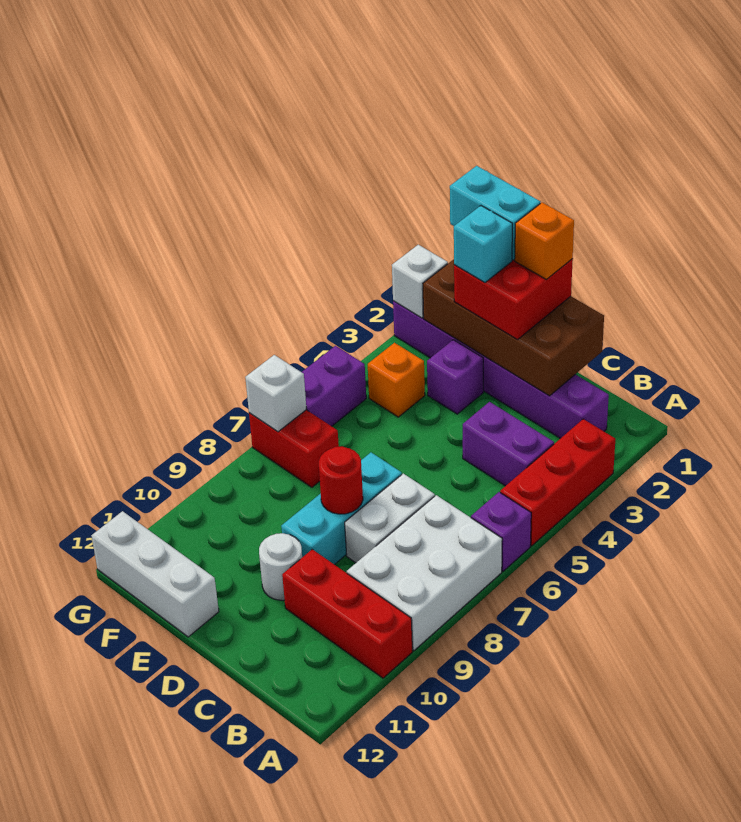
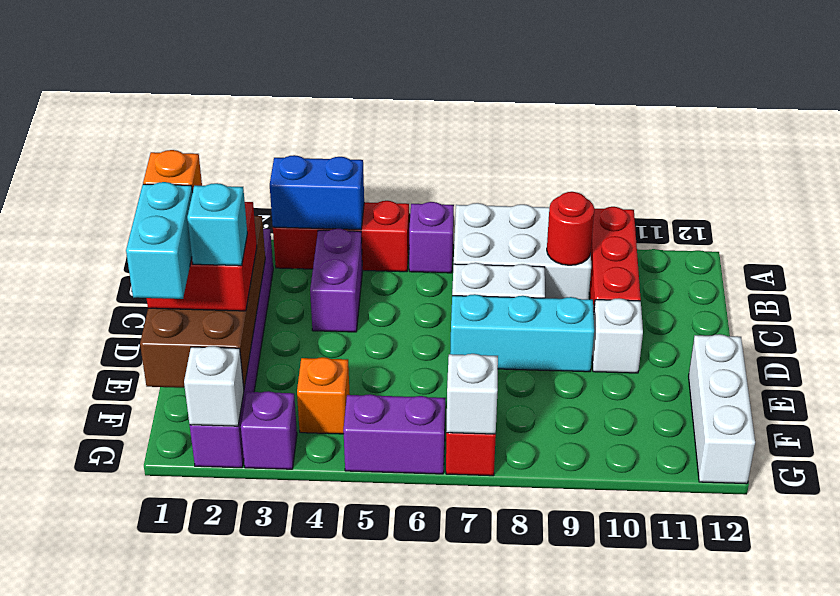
none -> blue brick A3:A4 level 2
red round brick D8 level 2 -> red round brick B9 level 2
white round brick D10 level 1 -> white brick D10 level 1
purple brick E3 level 1 -> purple brick G3 level 1

